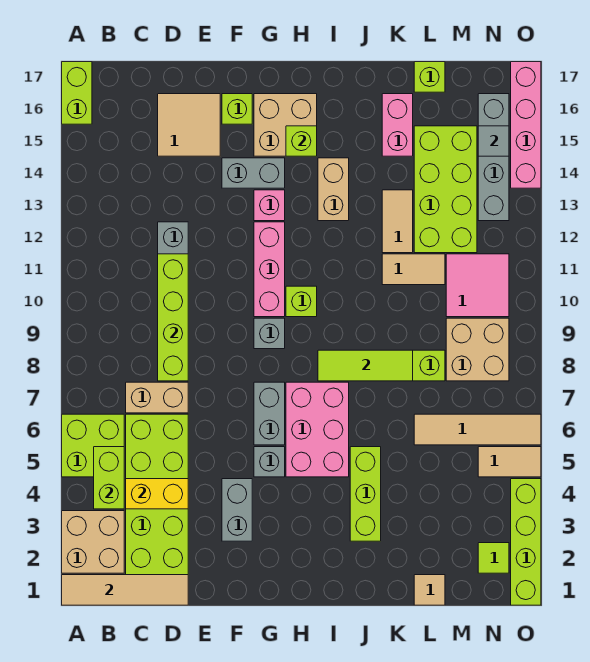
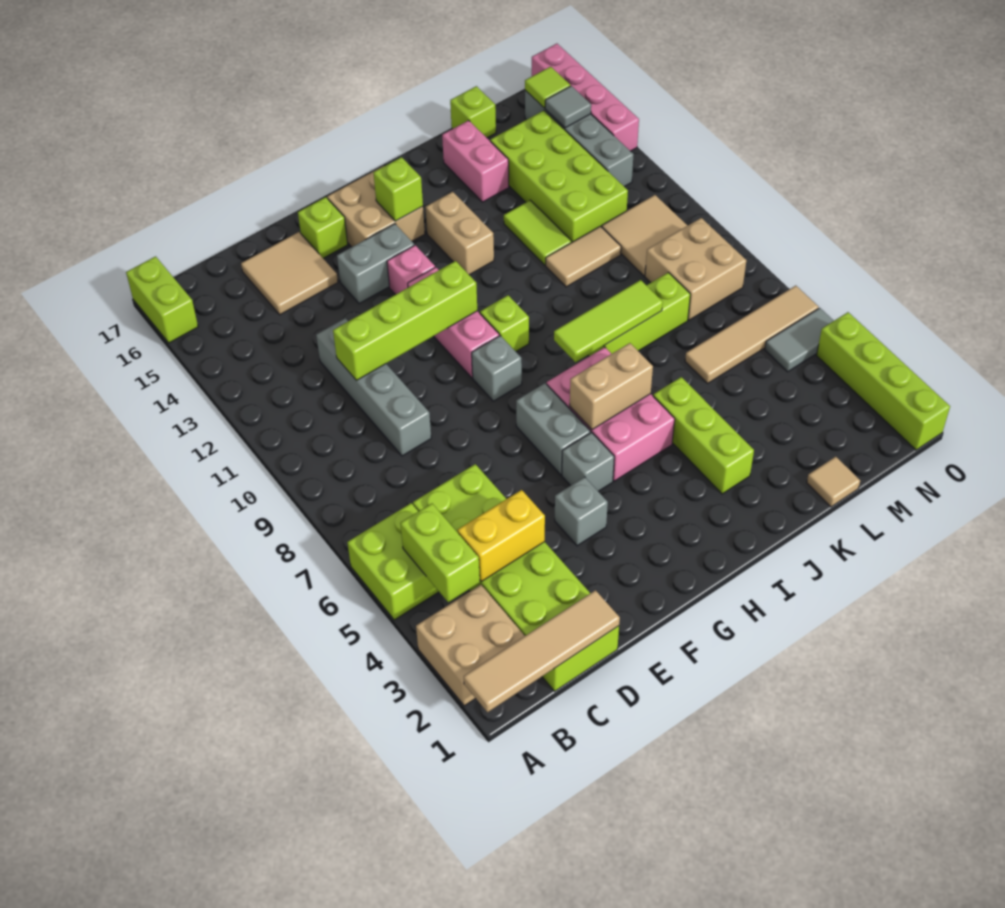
tan brick C7:D7 level 1 -> tan brick H6:I6 level 2
lime brick D8:D11 level 2 -> lime brick D11:G11 level 2
grey brick F3:F4 level 1 -> grey brick F4 level 1
tan tile K12:K13 level 1 -> lime tile K12:K13 level 1
pink tile M10:N11 level 1 -> tan tile M10:N11 level 1
lime tile N2 level 1 -> lime tile N16 level 2
tan tile N5:O5 level 1 -> grey tile N5:O5 level 1

